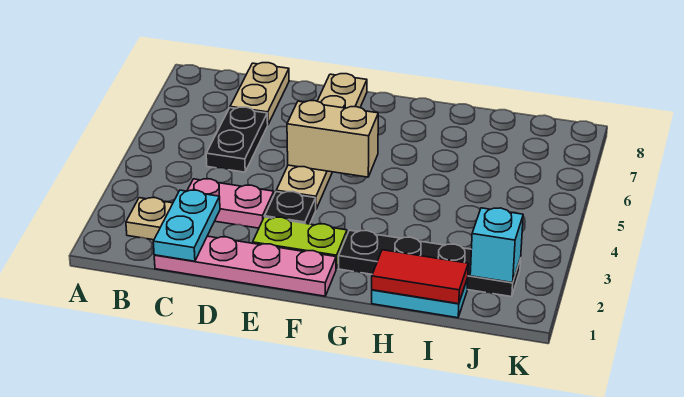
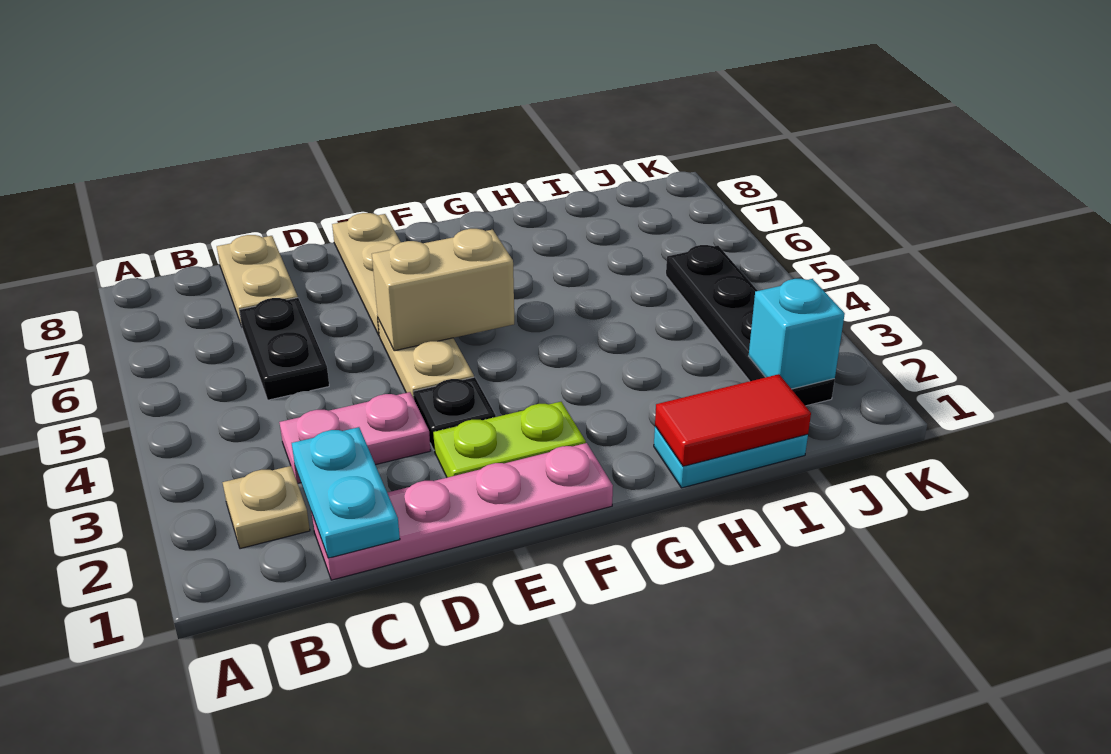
black plate G2:J2 level 1 -> black plate J2:J5 level 1

